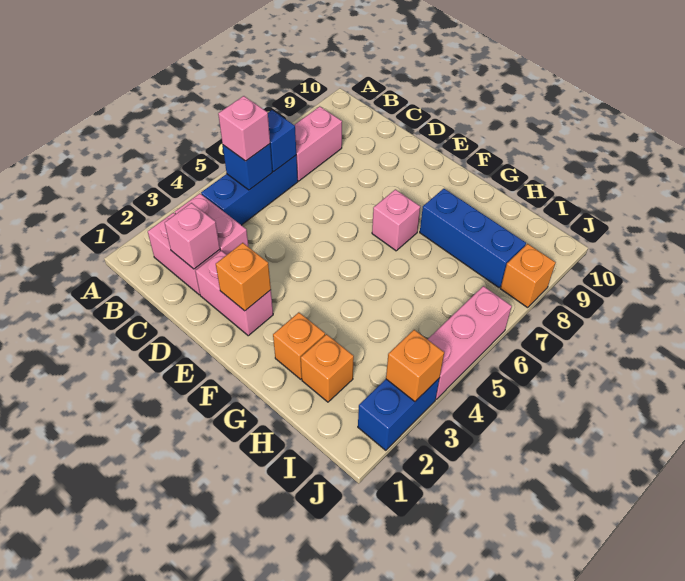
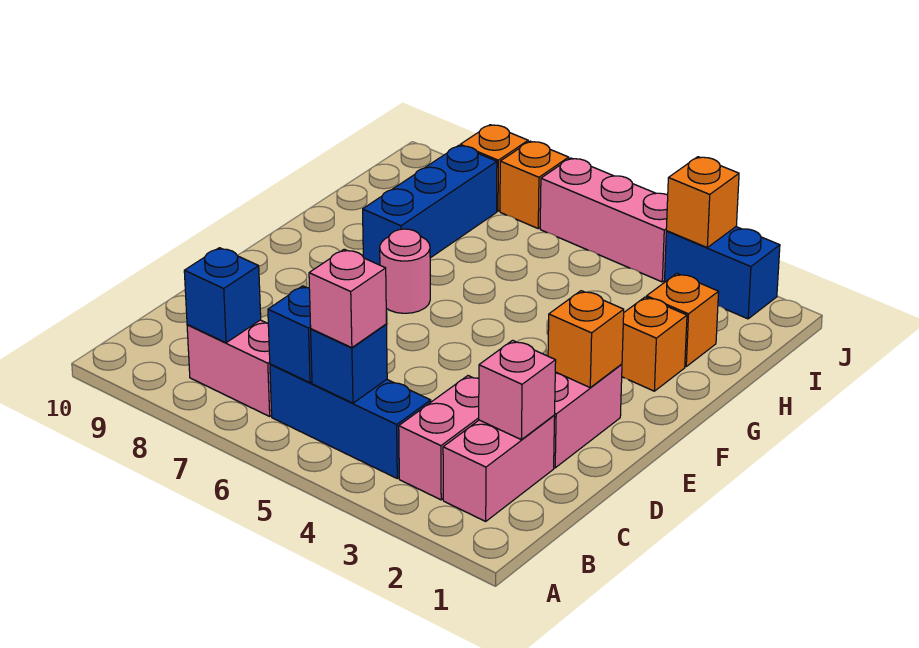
none -> blue brick B8 level 2
pink brick F7 level 1 -> pink round brick F7 level 1
none -> orange brick J7 level 1

